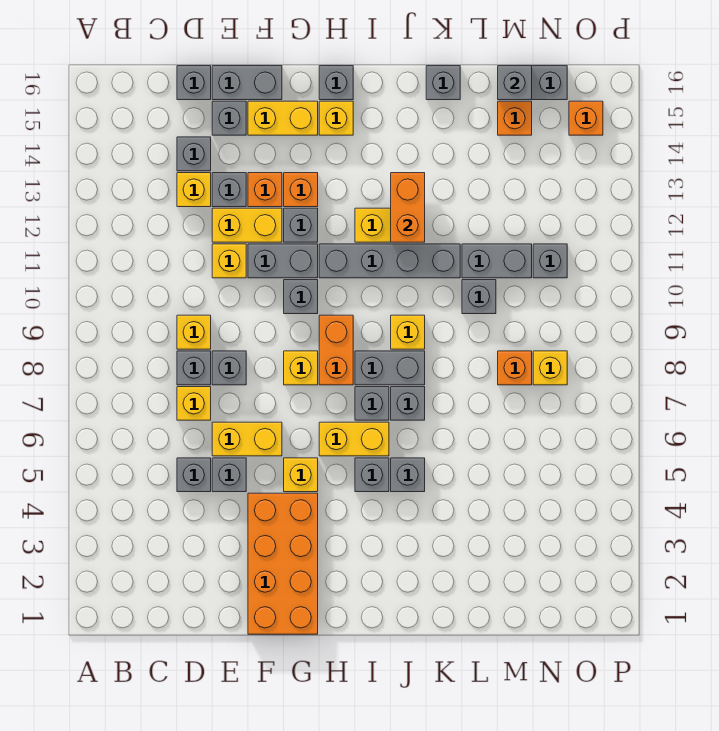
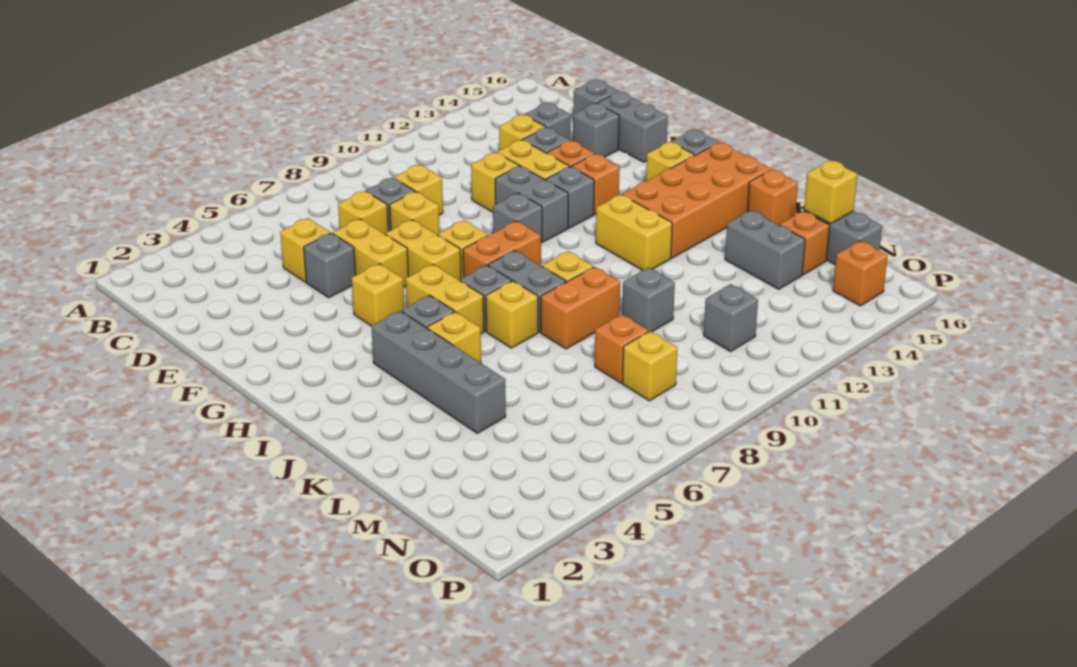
grey brick D5 level 1 -> yellow brick D5 level 1
grey brick E8 level 1 -> yellow brick E8 level 1
orange brick F1:G4 level 1 -> orange brick I13:J16 level 1
yellow brick F15:G15 level 1 -> yellow brick F7:G7 level 1
grey brick H11:K11 level 1 -> grey brick I4:L4 level 1
grey brick J5 level 1 -> yellow brick J5 level 1
grey brick J7 level 1 -> yellow brick J7 level 1
orange brick J12:J13 level 2 -> orange brick K8:K9 level 1
grey brick K16 level 1 -> orange brick K16 level 1
grey brick L11:M11 level 1 -> grey brick L14:M14 level 1
grey brick M16 level 2 -> yellow brick M16 level 2

